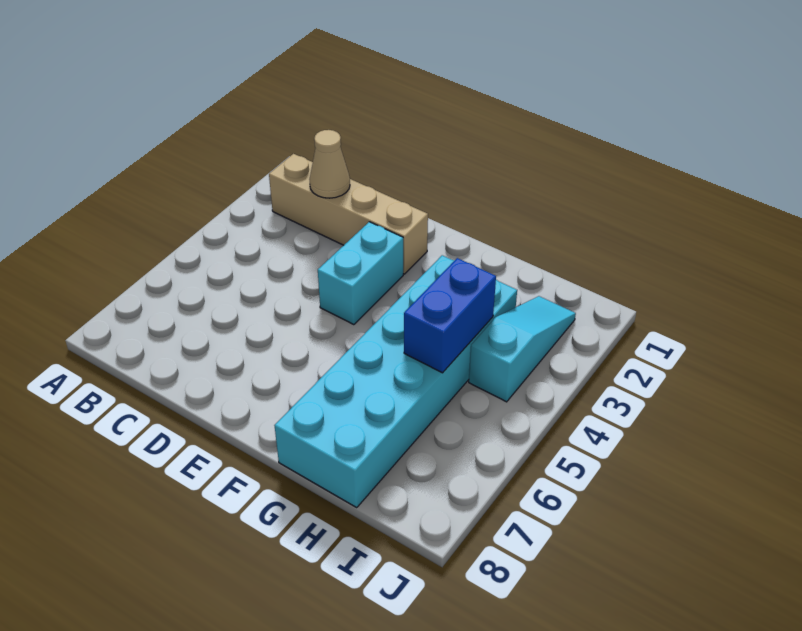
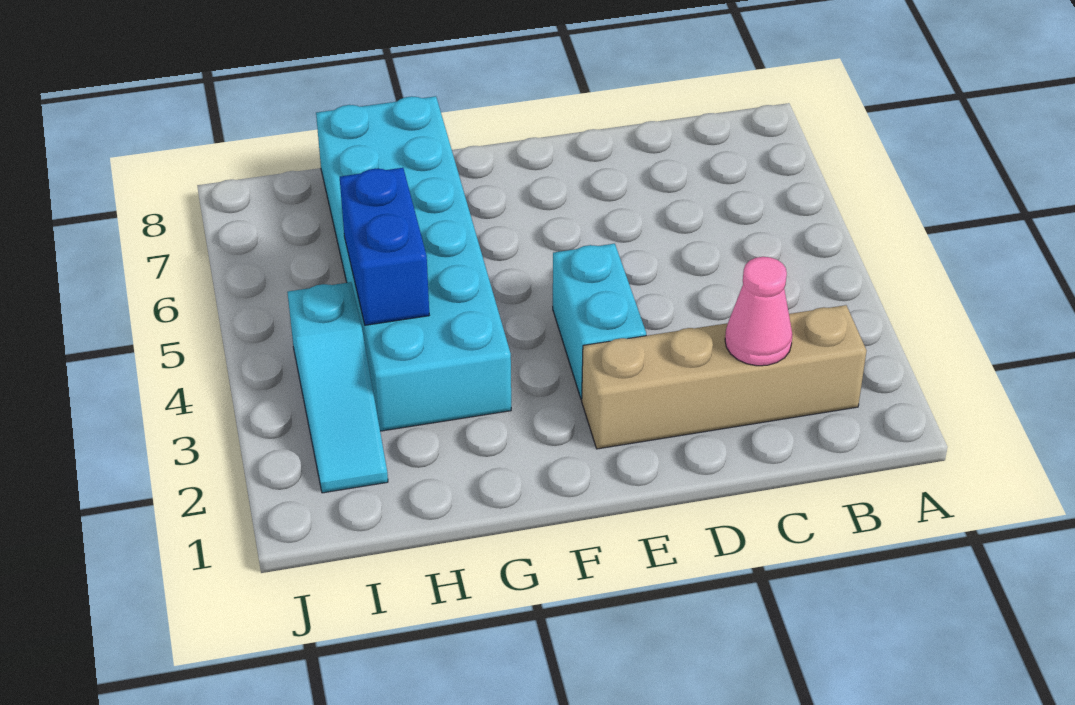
tan cone C2 level 2 -> pink cone C2 level 2

